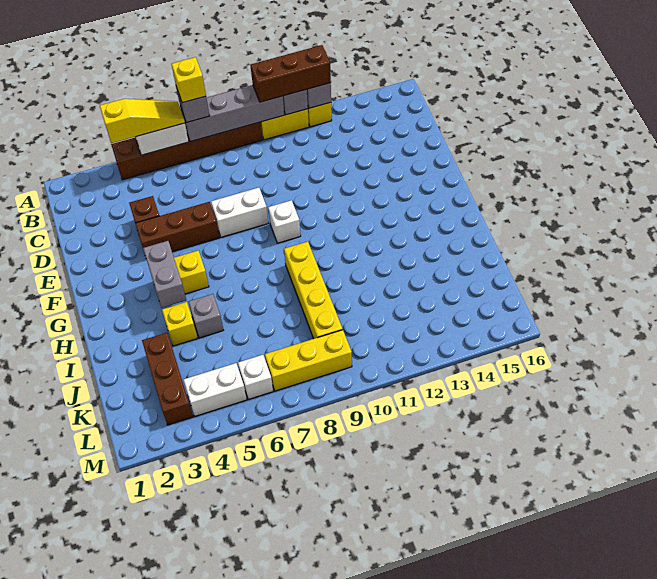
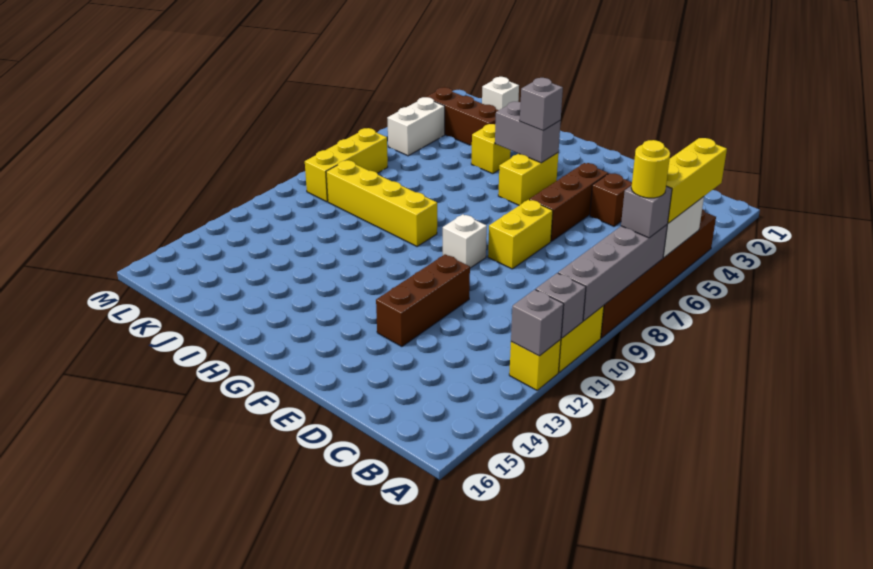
yellow slope A4:A6 level 3 top 4 -> yellow brick A4:A6 level 3
yellow brick A7 level 4 -> yellow round brick A7 level 4
brown brick A10:A12 level 3 -> brown brick E11:E13 level 1
white brick E7:E8 level 1 -> yellow brick E7:E8 level 1
grey brick I5 level 1 -> grey brick G4 level 3
white brick L6 level 1 -> white brick K1 level 1

